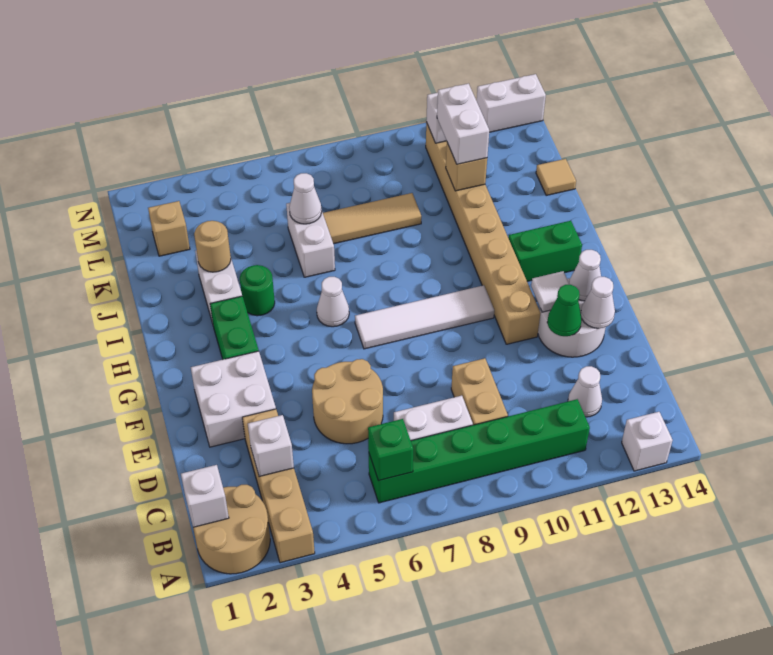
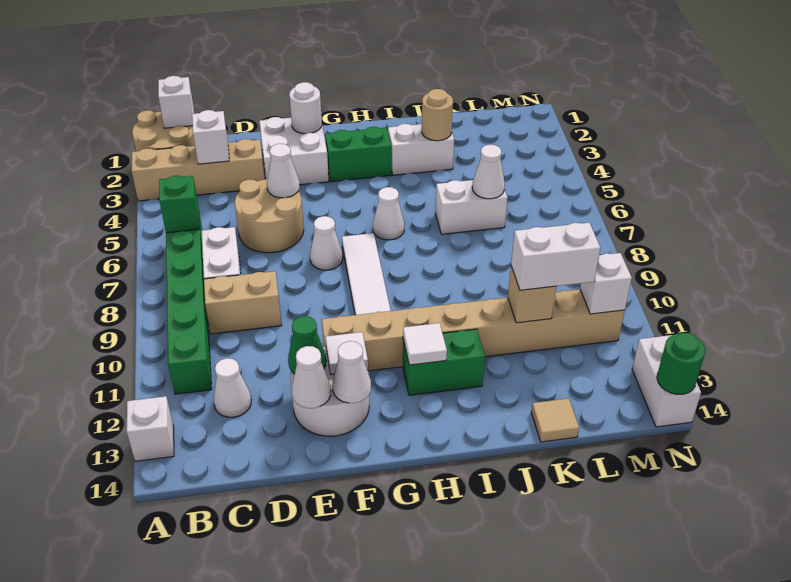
none -> white cone E5 level 2
none -> white round brick F2 level 2
none -> white cone F7 level 1
green brick H12:H13 level 1 -> green brick H12:I12 level 1
none -> white tile H12 level 2
green round brick I4 level 1 -> green round brick N14 level 2
tan tile K7:K9 level 1 -> none
tan brick L2 level 1 -> none

